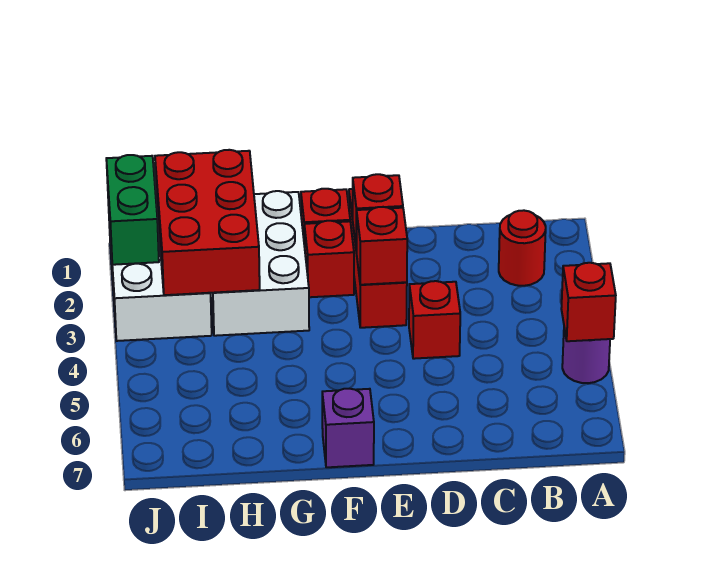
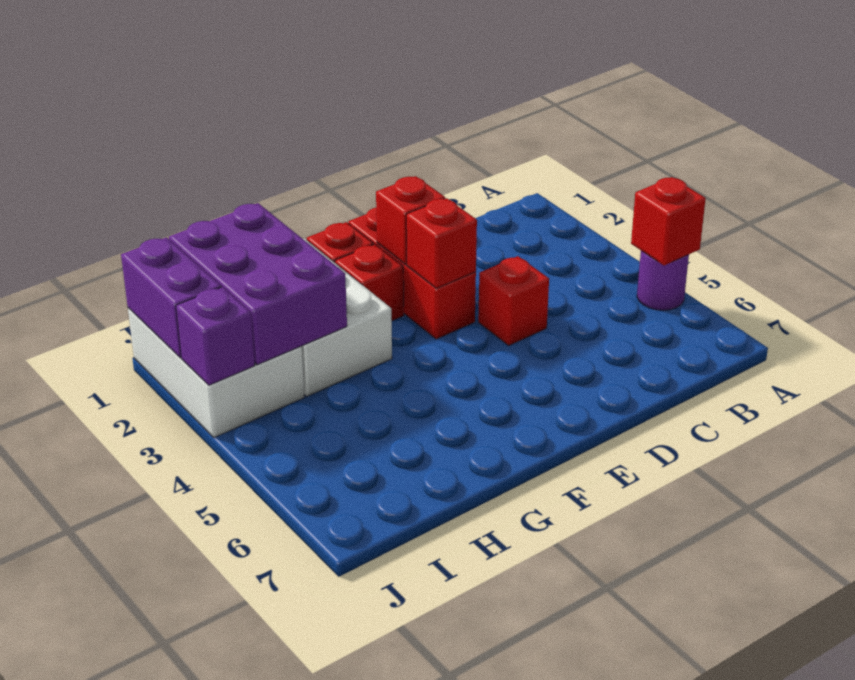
red round brick B2 level 1 -> none
purple brick F7 level 1 -> purple brick J3 level 2
red brick H1:I3 level 2 -> purple brick H1:I3 level 2
green brick J1:J2 level 2 -> purple brick J1:J2 level 2

